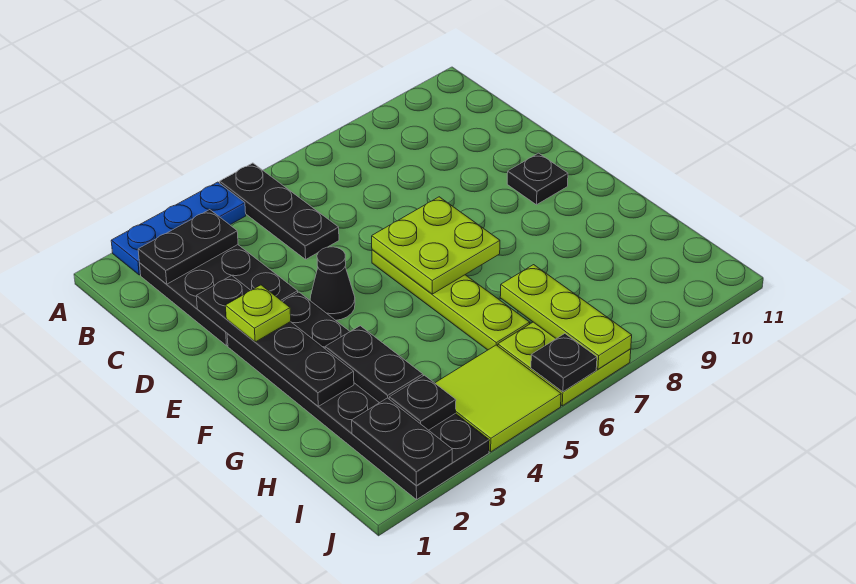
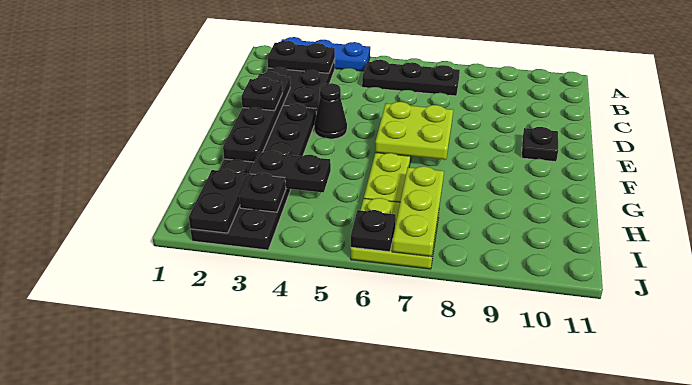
black plate A5:C5 level 1 -> black plate B5:B7 level 1
lime plate E2 level 3 -> black plate E2 level 3
black plate G3:H3 level 2 -> black plate H3:H4 level 2
lime tile I4:J5 level 1 -> none

